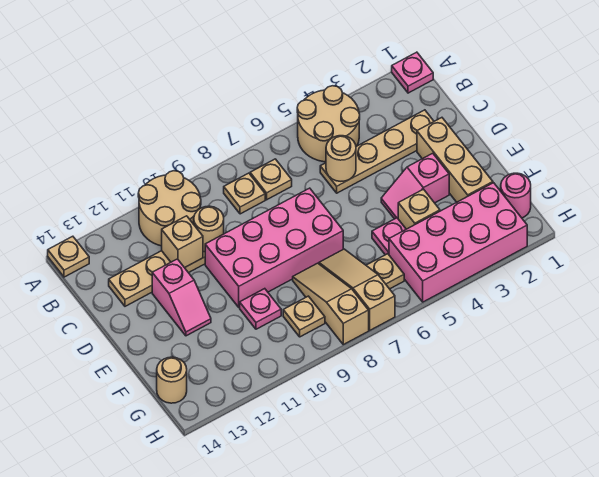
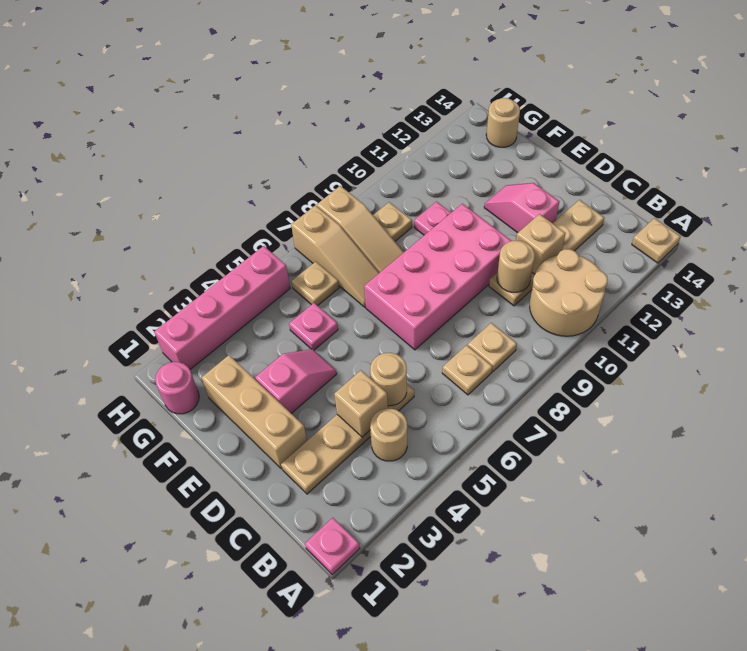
tan round brick A4:B5 level 1 -> tan round brick B4 level 1
tan brick F4 level 1 -> tan brick C4 level 2
pink brick G2:H5 level 1 -> pink brick H2:H5 level 1

